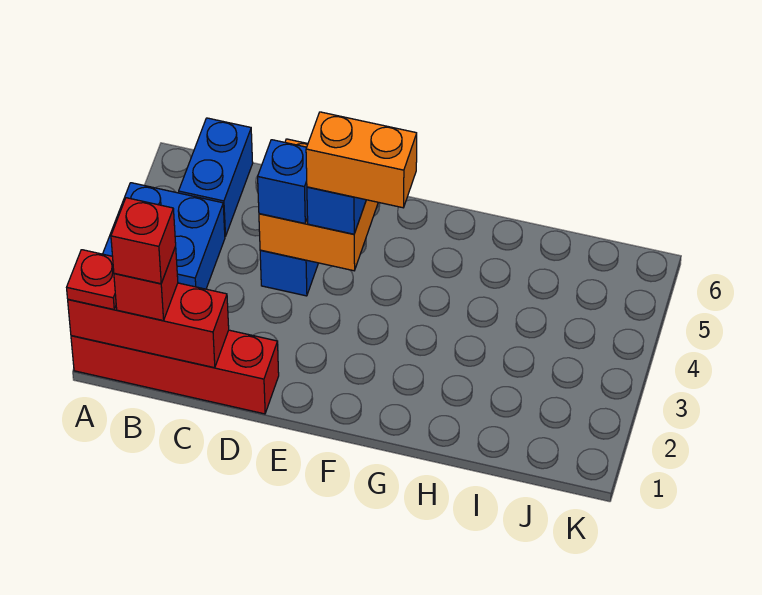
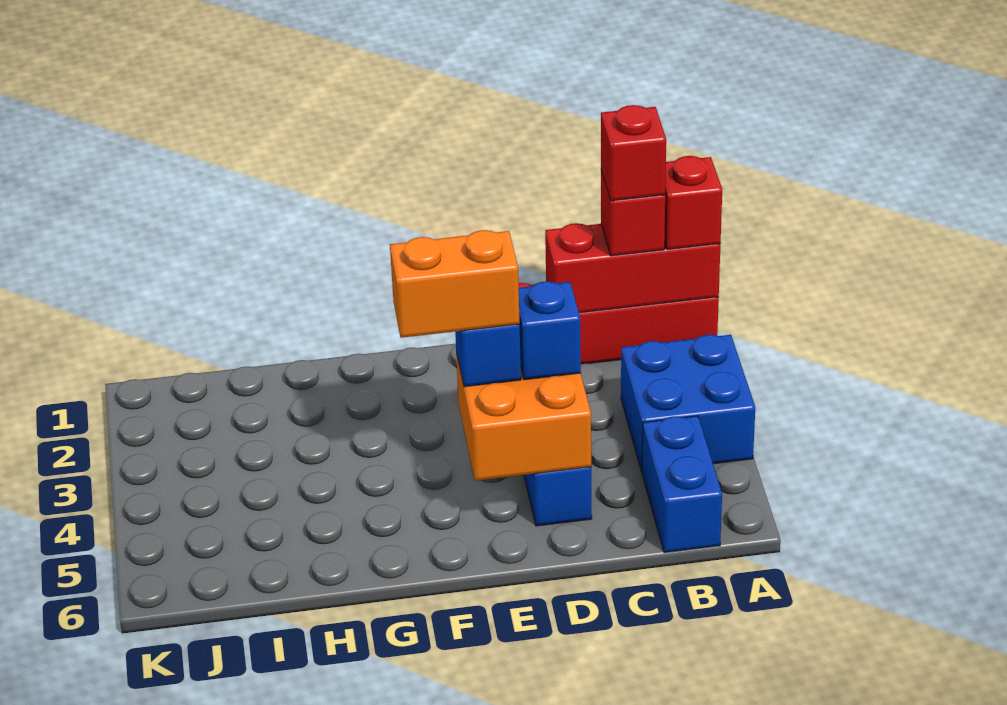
red plate A1 level 3 -> red brick A1 level 3

